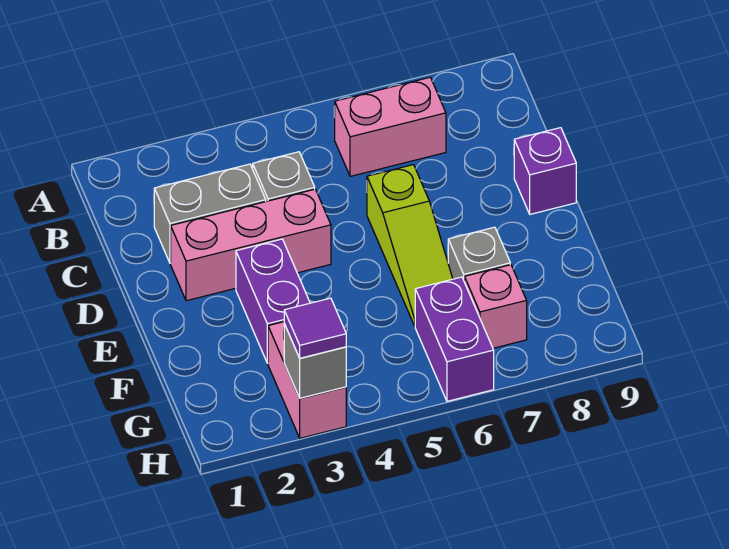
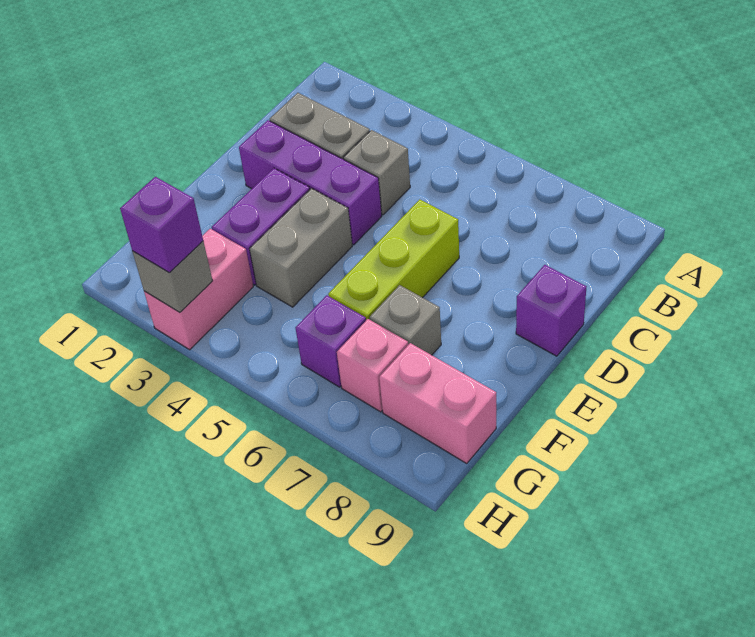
pink brick B6:B7 level 1 -> pink brick G8:G9 level 1
pink brick D2:D4 level 1 -> purple brick D2:D4 level 1
lime slope D6:F6 level 1 top D -> lime brick D6:F6 level 1
none -> grey brick E4:F4 level 1
purple brick G6:H6 level 1 -> purple brick G6 level 1
purple tile H3 level 3 -> purple brick H3 level 3

